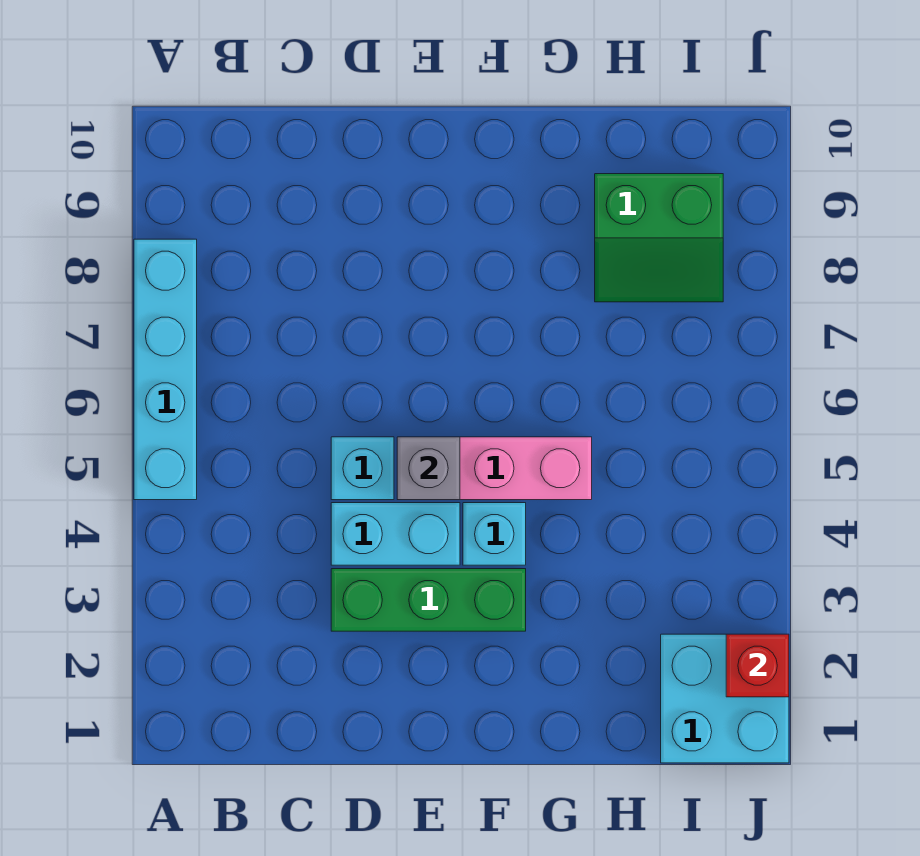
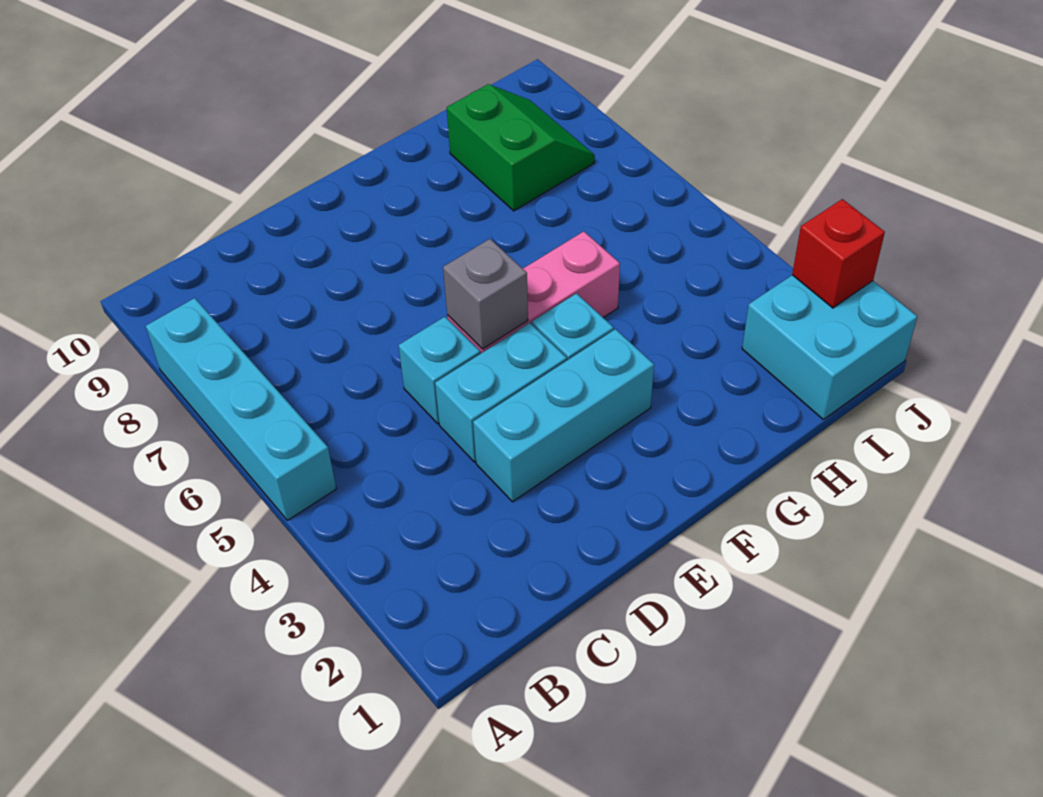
green brick D3:F3 level 1 -> cyan brick D3:F3 level 1
green slope H8:I9 level 1 top 9 -> green slope H8:I9 level 1 top H

